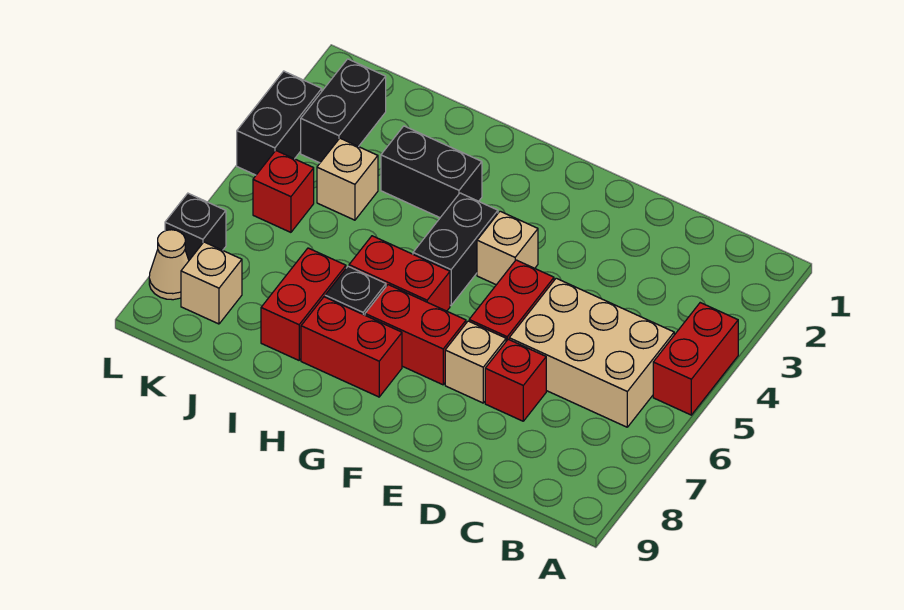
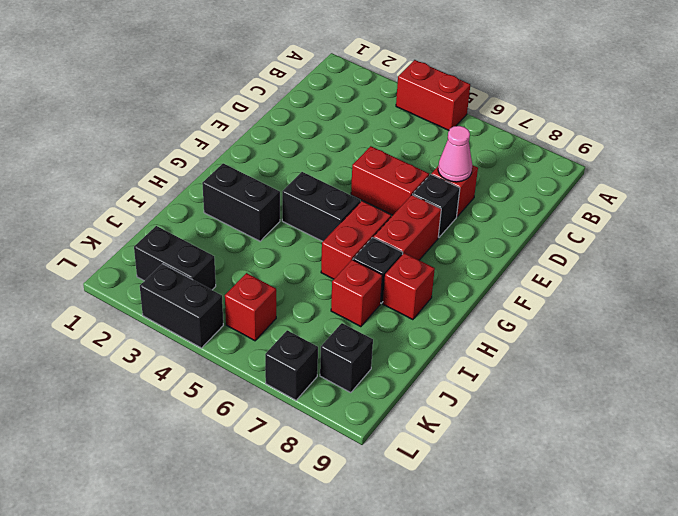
tan brick B5:D6 level 1 -> none
none -> pink cone D7 level 2
tan brick E7 level 1 -> black brick E7 level 1
tan brick F4 level 1 -> none
red brick G8:H8 level 1 -> red brick H8 level 1
black brick H3:I3 level 1 -> black brick H2:H3 level 1
red brick I7:I8 level 1 -> red brick I7 level 1
tan brick J4 level 1 -> none
tan brick K8 level 1 -> black brick K8 level 1
tan cone L8 level 1 -> none

